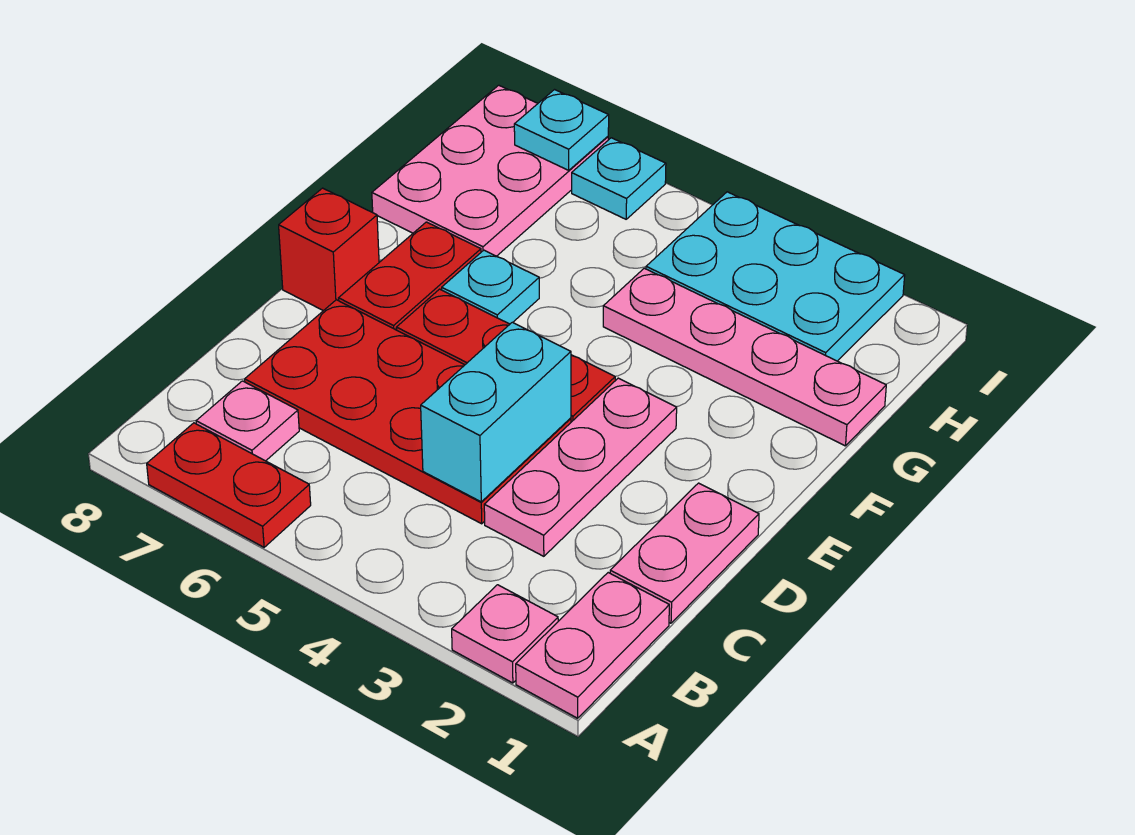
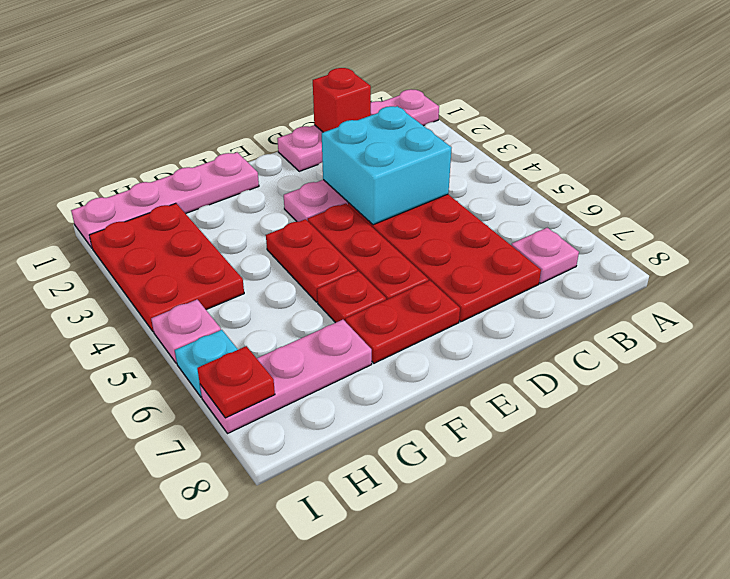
pink plate A2 level 1 -> pink plate I5 level 1
red plate A6:A7 level 1 -> red plate F4:F5 level 1
cyan brick C4:D4 level 2 -> cyan brick C3:D4 level 2
red brick E8 level 1 -> red brick C1 level 2
cyan plate F6 level 1 -> red plate F6 level 1
pink plate G1:G4 level 1 -> pink plate F1:I1 level 1
pink plate G7:I8 level 1 -> pink plate G7:I7 level 1
cyan plate H2:I4 level 1 -> red plate H2:I4 level 1
cyan plate I7 level 2 -> red plate I7 level 2

